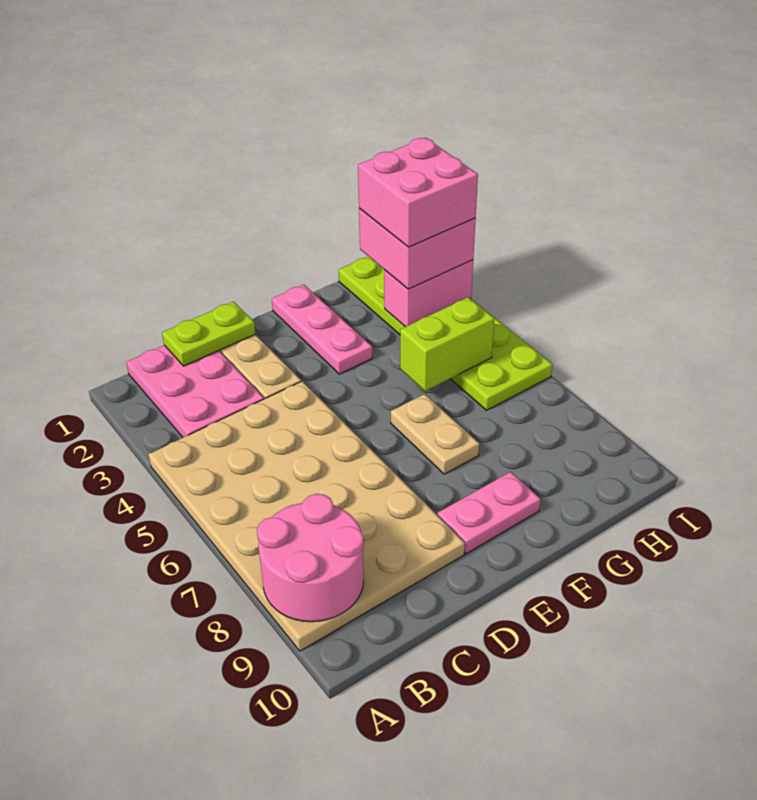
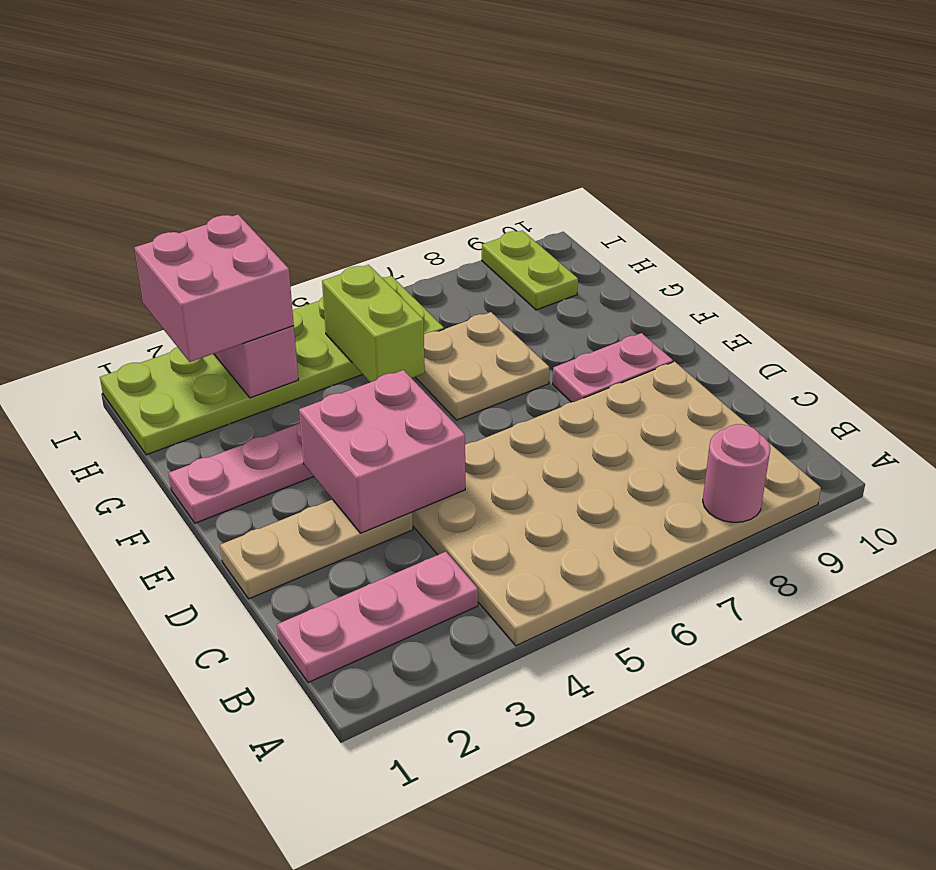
pink round brick A8:B9 level 2 -> pink round brick A8 level 2
pink plate B1:C3 level 1 -> pink plate B1:B3 level 1
lime plate C1:D1 level 2 -> lime plate H9:I9 level 1
pink plate E9:F9 level 1 -> pink plate E8:E9 level 1
tan plate F6:F7 level 1 -> tan plate F6:G7 level 1
pink brick H2:I3 level 4 -> pink brick D3:E4 level 2

